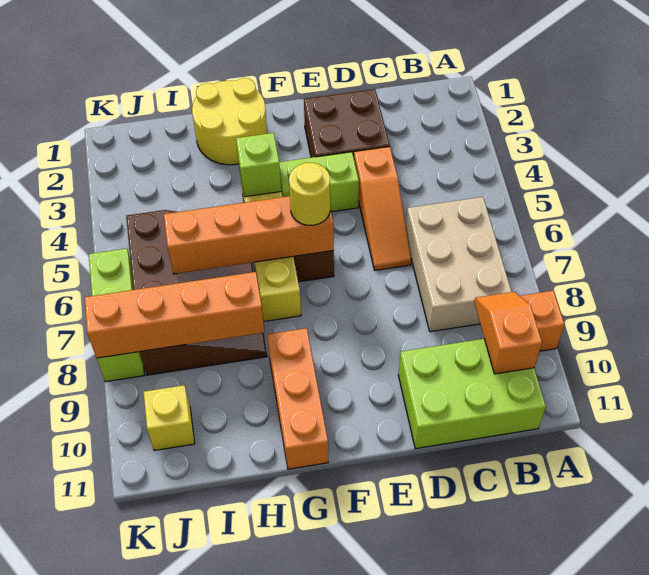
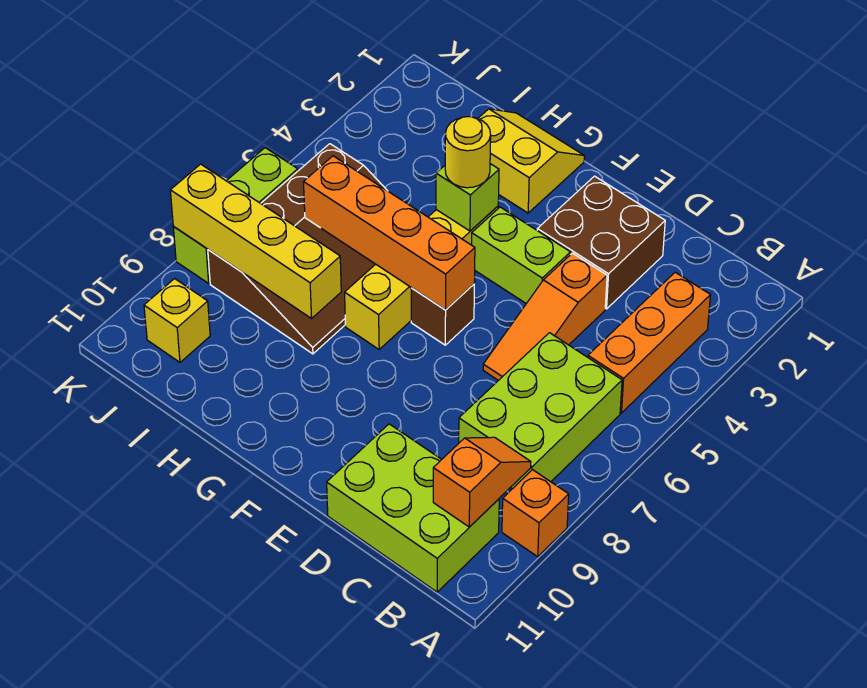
tan brick B6:C8 level 1 -> lime brick B6:C8 level 1
yellow round brick F6 level 3 -> yellow round brick G4 level 3
yellow round brick G1:H2 level 1 -> yellow slope G1:H2 level 1 top 2
orange brick G9:G11 level 1 -> orange brick B3:B5 level 1
orange brick H8:K8 level 2 -> yellow brick H8:K8 level 2

